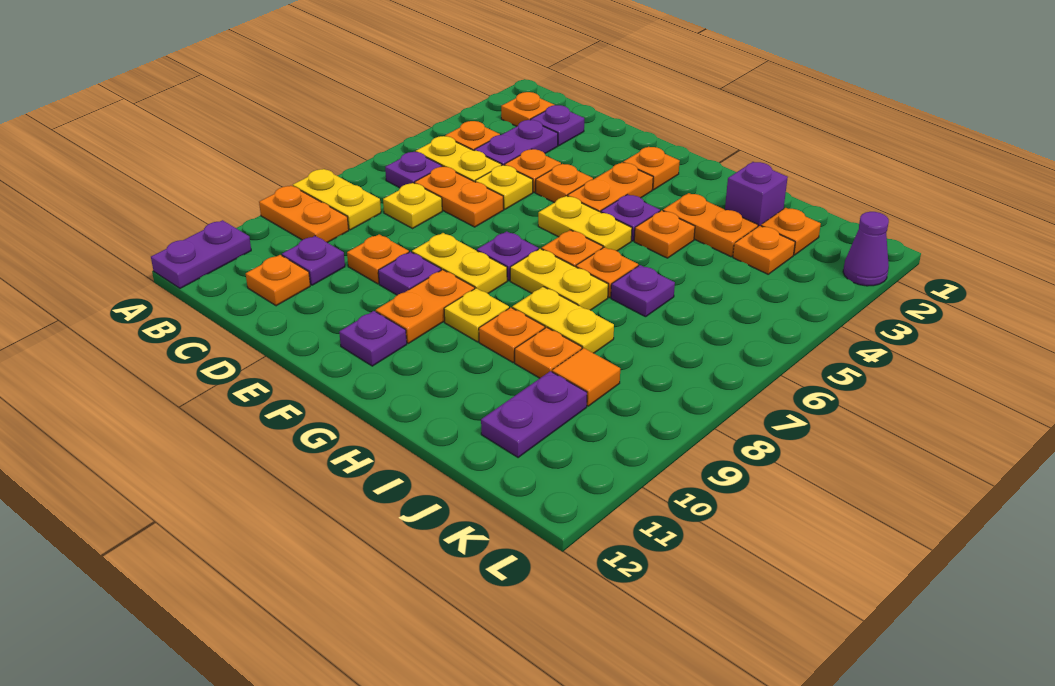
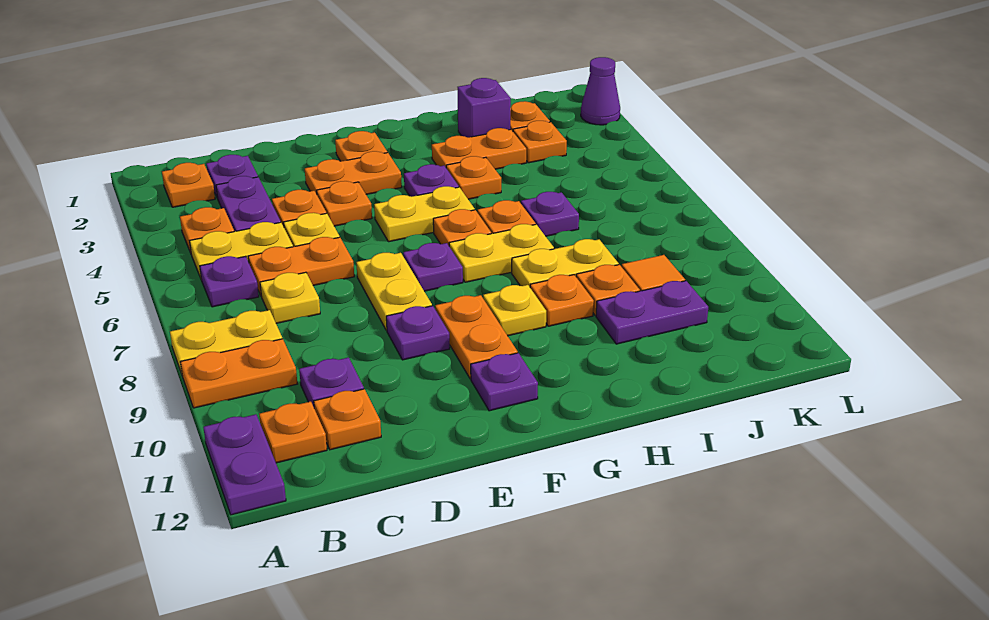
orange plate D9 level 1 -> orange plate B11 level 1
yellow plate E8:F8 level 1 -> yellow plate E7:E8 level 1
orange plate F3:F4 level 1 -> orange plate E3:F3 level 1
purple plate J10:J11 level 1 -> purple plate I10:J10 level 1

